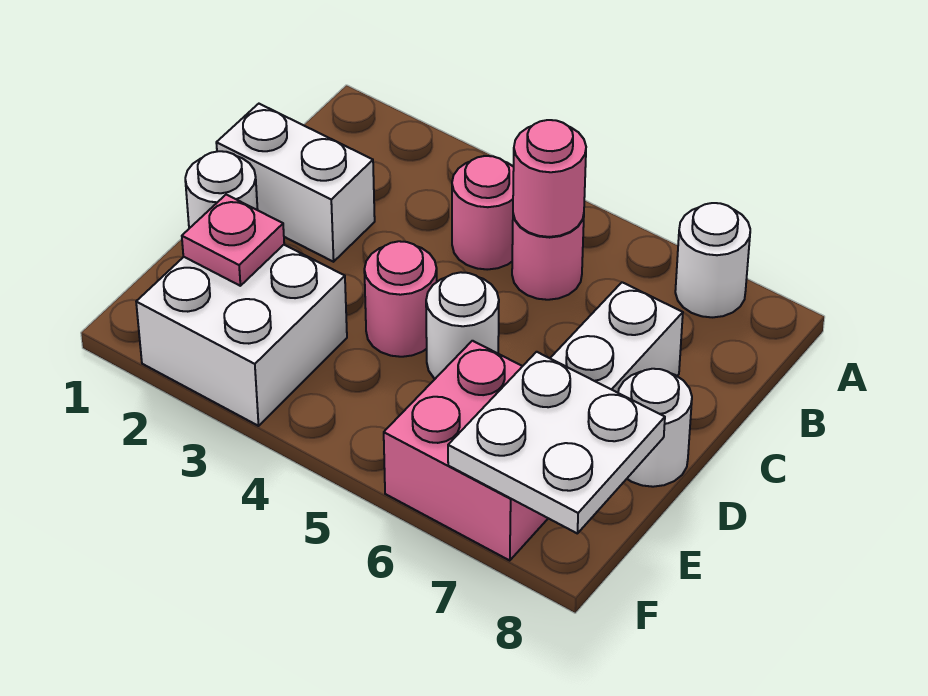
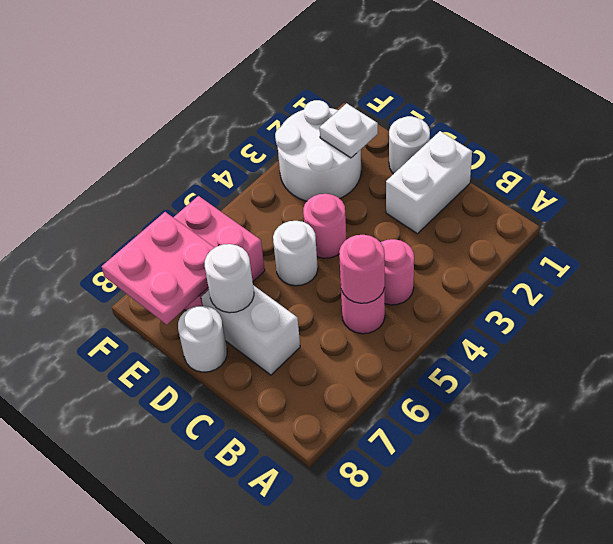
white round brick A7 level 1 -> white round brick D7 level 2
white brick E2:F3 level 1 -> white round brick E2:F3 level 1
pink plate E2 level 2 -> white plate E2 level 2
white plate E7:F8 level 2 -> pink plate E7:F8 level 2

